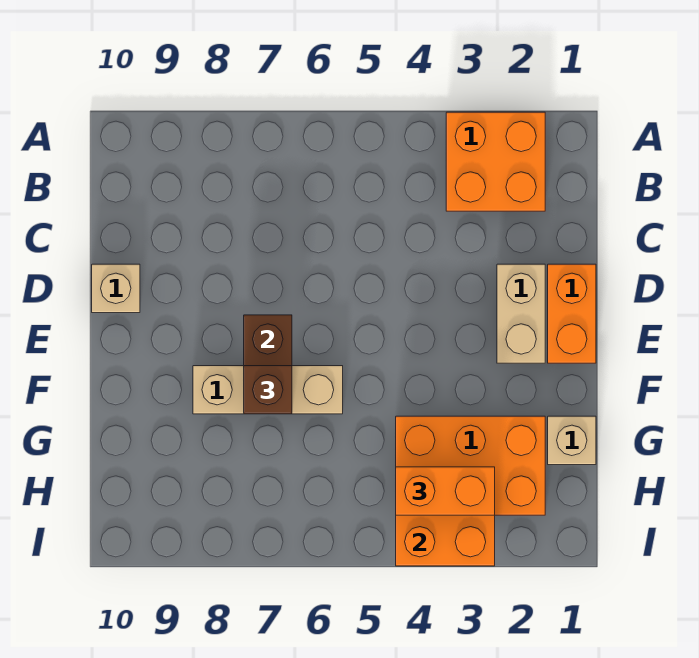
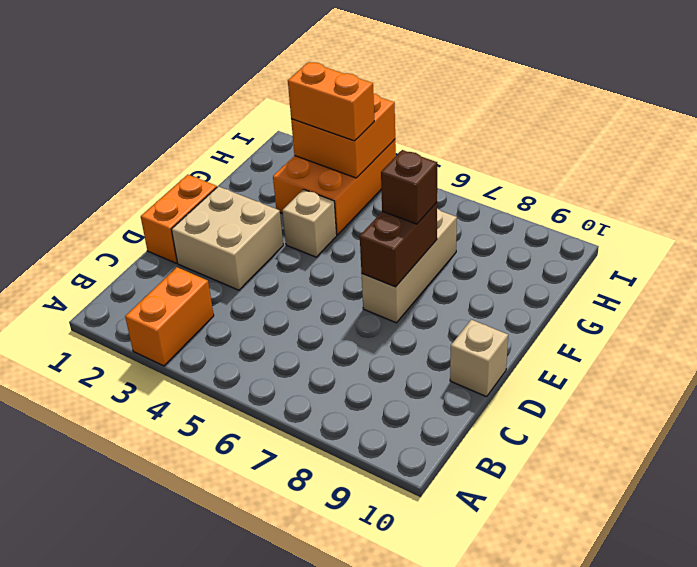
orange brick A2:B3 level 1 -> orange brick A3:B3 level 1
tan brick D2:E2 level 1 -> tan brick D2:E3 level 1
tan brick F6:F8 level 1 -> tan brick E7:G7 level 1
tan brick G1 level 1 -> tan brick F4 level 1
orange brick G2:H4 level 1 -> orange brick G3:I4 level 1

